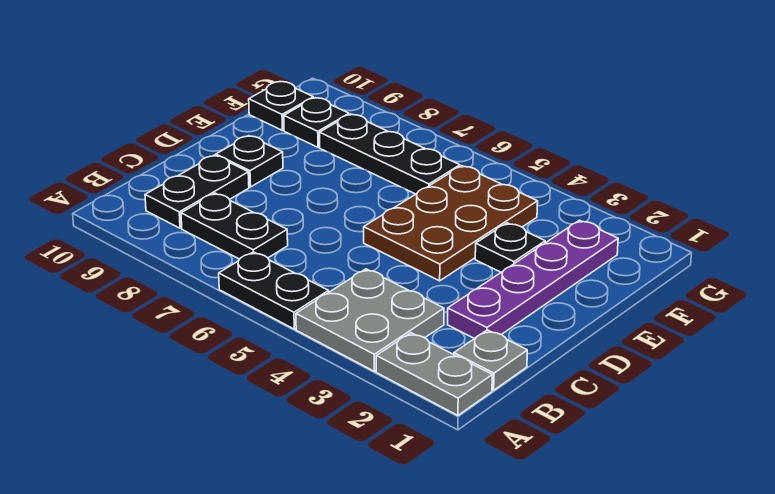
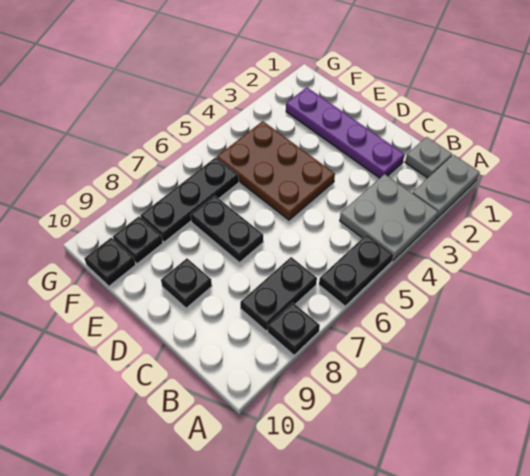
black plate B9:C9 level 1 -> black plate D7:E7 level 1
black plate E3 level 1 -> black plate A8 level 1

